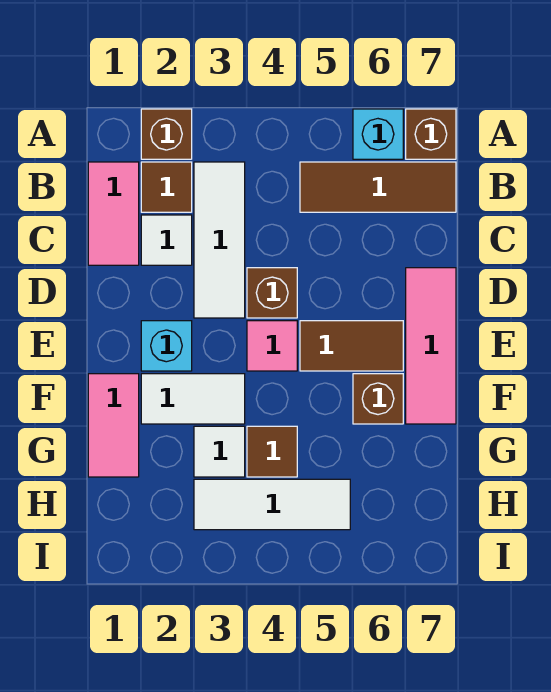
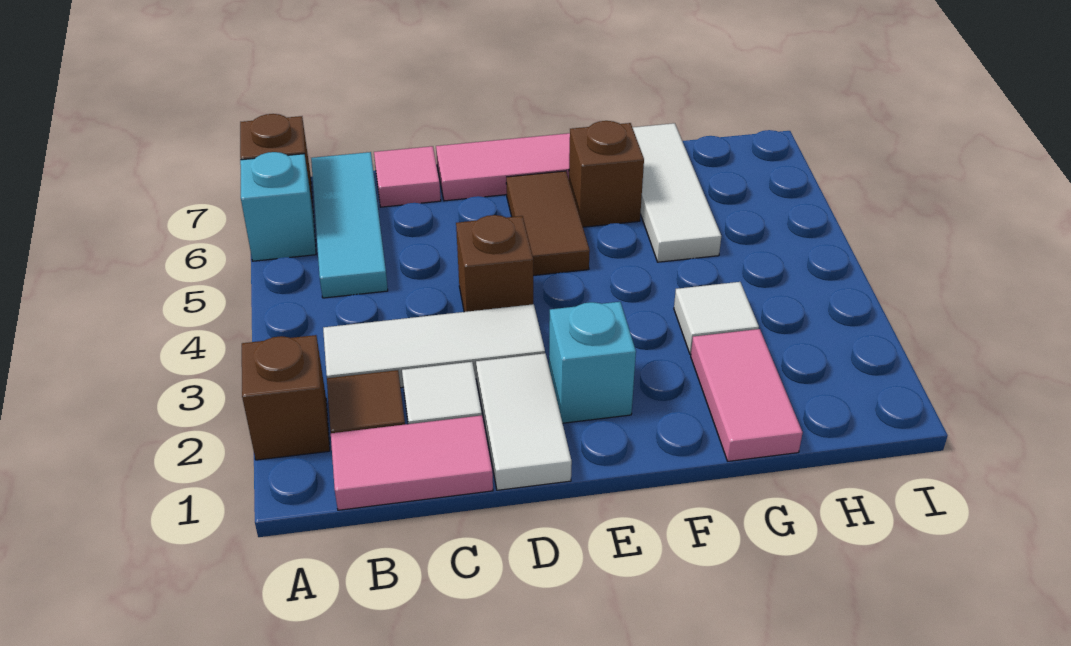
brown tile B5:B7 level 1 -> cyan tile B5:B7 level 1
pink tile E4 level 1 -> pink tile C7 level 1
pink tile F1:G1 level 1 -> pink tile G1:G2 level 1
white tile F2:F3 level 1 -> white tile D1:D2 level 1
brown tile G4 level 1 -> none
white tile H3:H5 level 1 -> white tile G5:G7 level 1

